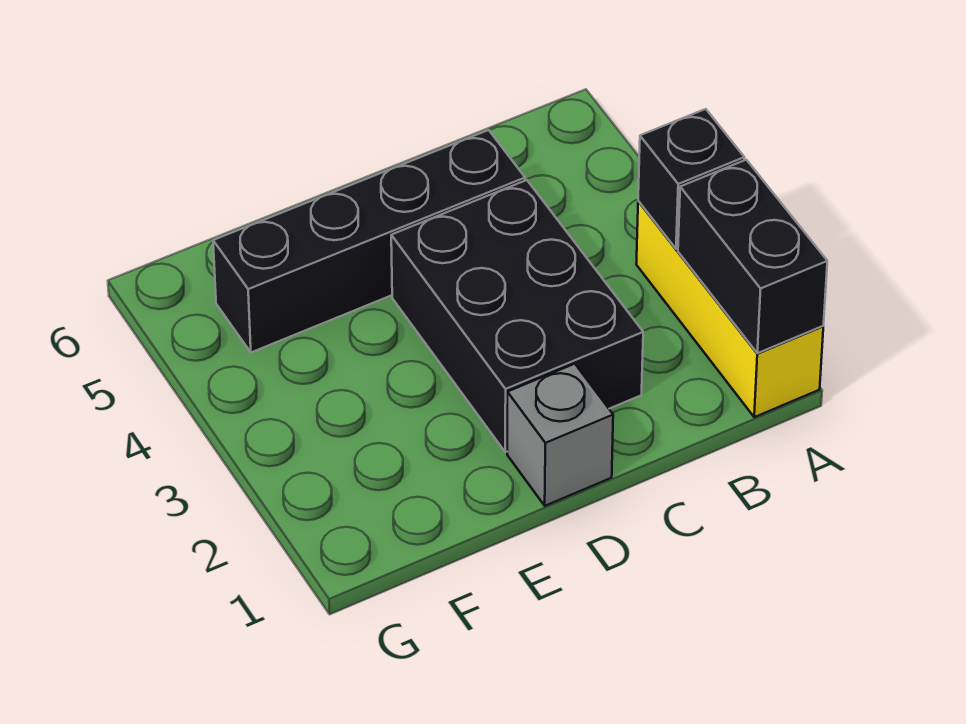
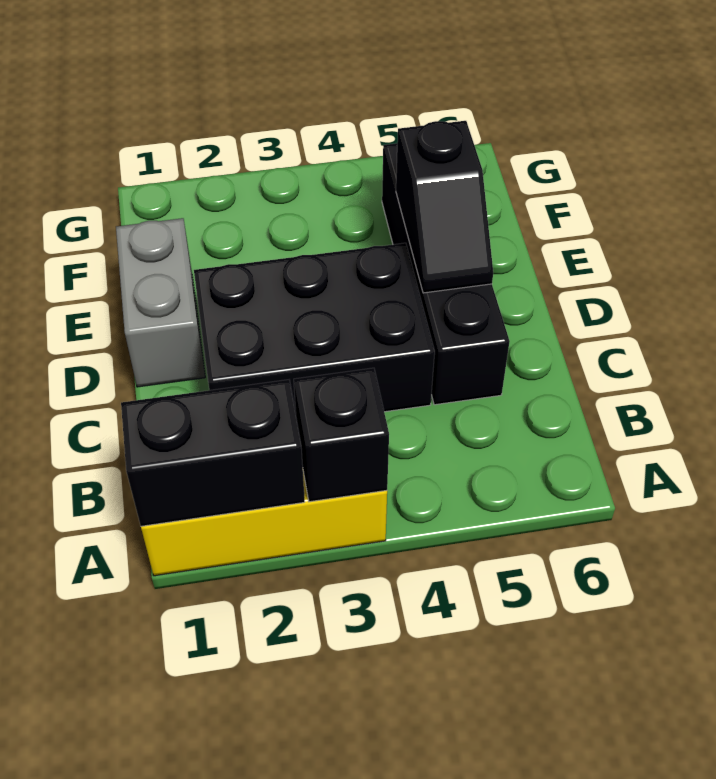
grey brick D1 level 1 -> grey brick D1:E1 level 1
none -> black slope D5:E5 level 2 top E

